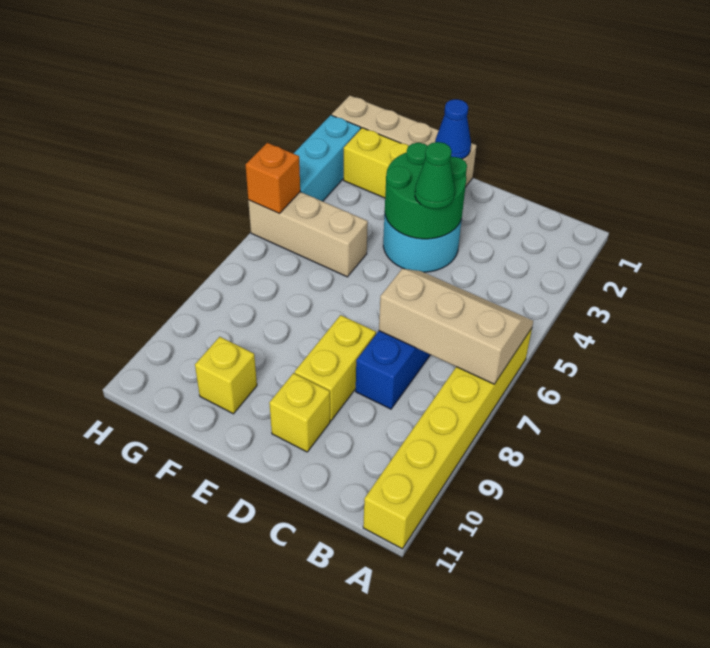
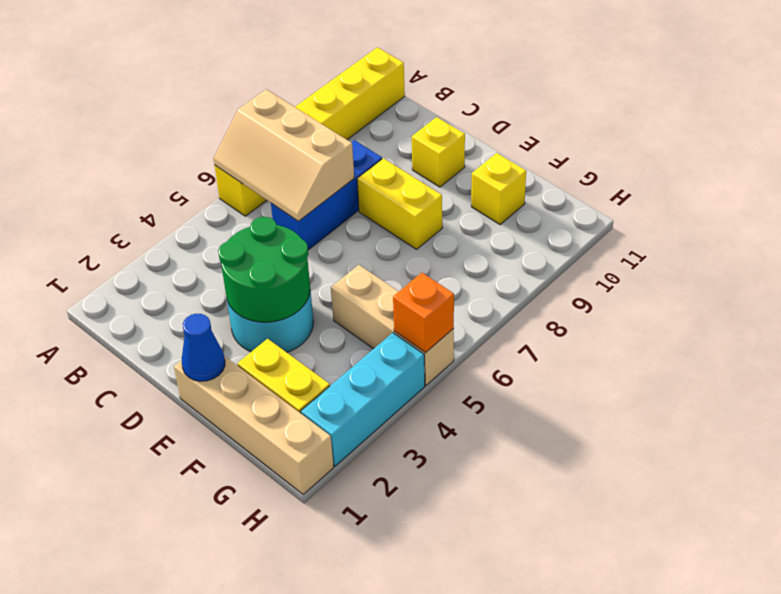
green cone D4 level 3 -> none
yellow brick D8:D9 level 1 -> yellow brick D8:E8 level 1

